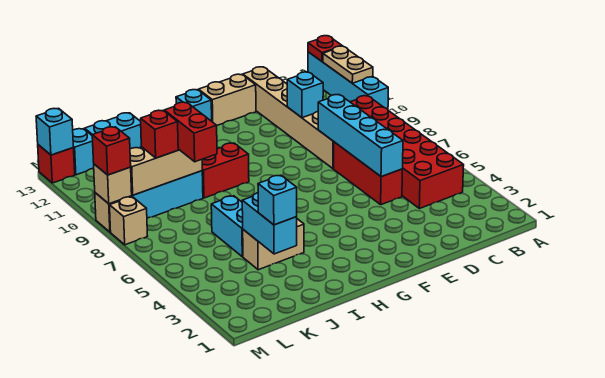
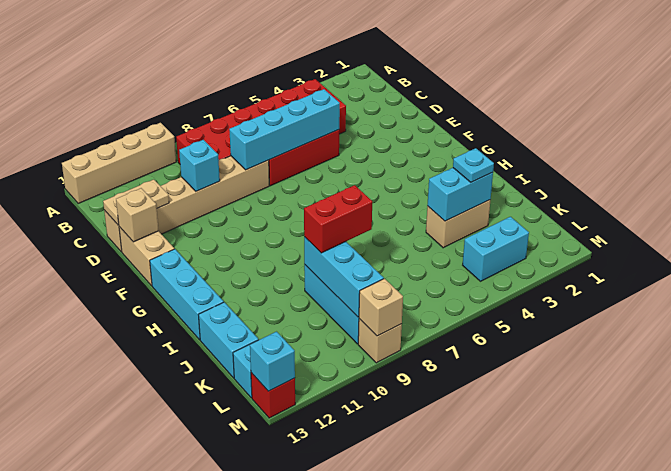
cyan brick A10:A13 level 1 -> tan brick A10:A13 level 1
tan plate A11:A12 level 2 -> tan plate D12:D13 level 2
red plate A13 level 2 -> none
cyan brick G13 level 1 -> cyan brick G13:I13 level 1
red brick H9:I9 level 1 -> none
tan brick I4:J4 level 1 -> tan brick J3:J4 level 1
cyan brick J3 level 3 -> cyan plate J3 level 3
cyan brick J5:J6 level 1 -> cyan brick L3:L4 level 1
tan brick J9:L9 level 2 -> cyan brick J9:L9 level 2
red brick K9 level 3 -> none
tan brick M8 level 1 -> tan brick E13 level 2
red brick M9 level 3 -> none

